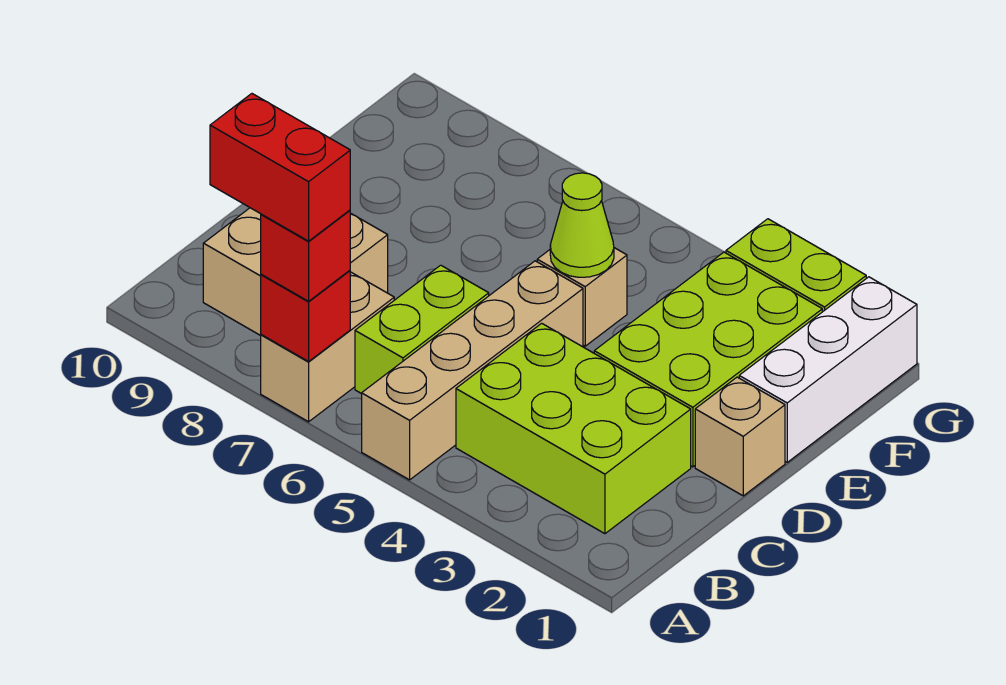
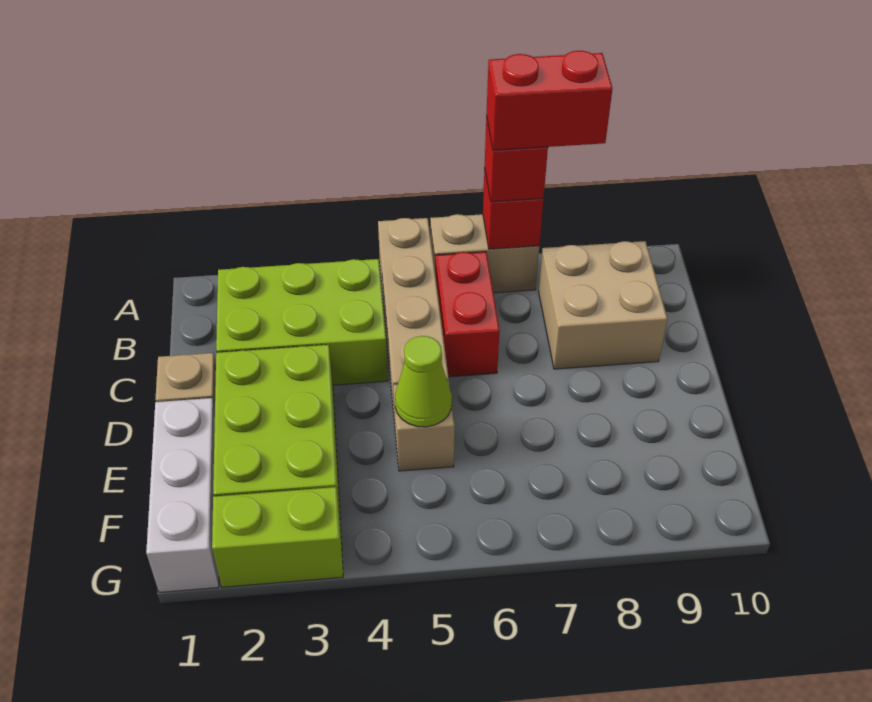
tan brick A7:B7 level 1 -> tan brick A6:A7 level 1
lime brick B6:C6 level 1 -> red brick B6:C6 level 1

